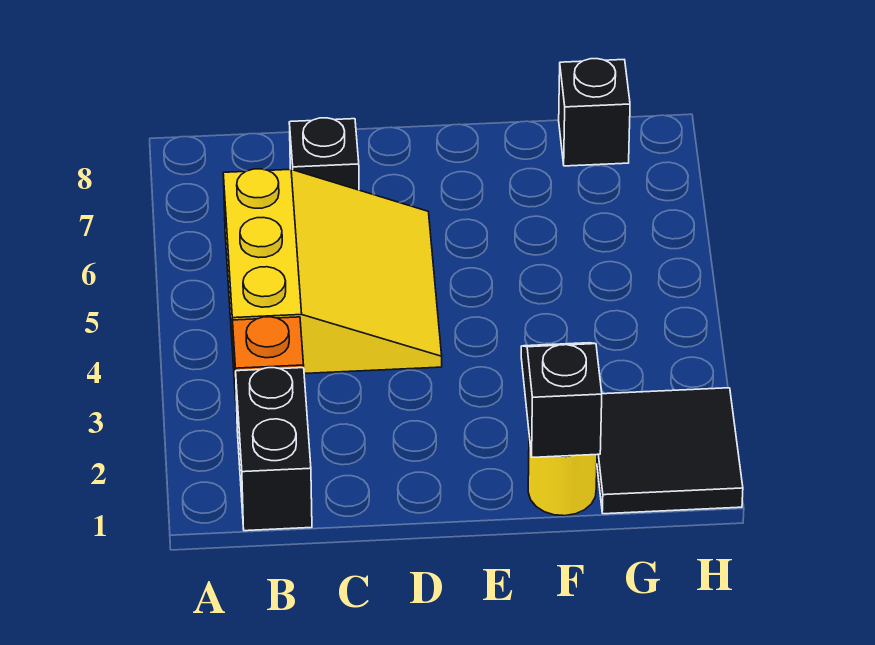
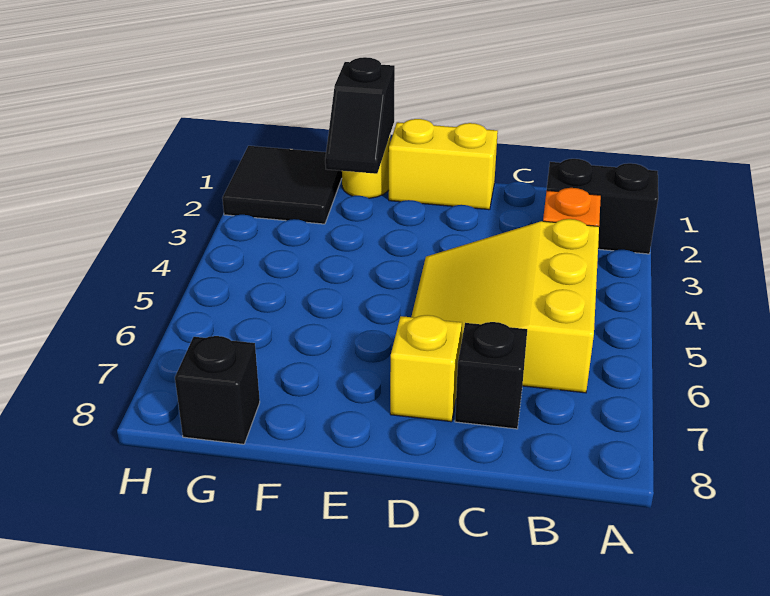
black brick B1:B2 level 1 -> black brick A2:B2 level 1
none -> yellow brick D1:E1 level 1
none -> yellow brick D7 level 1

